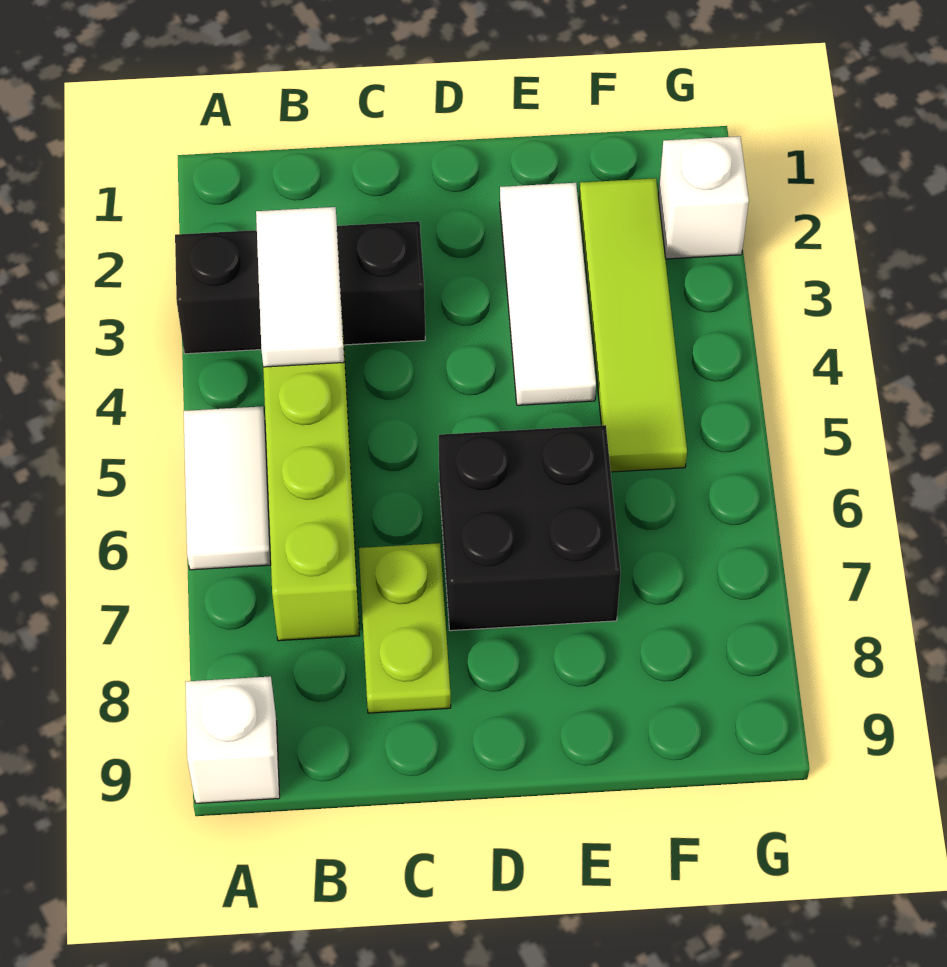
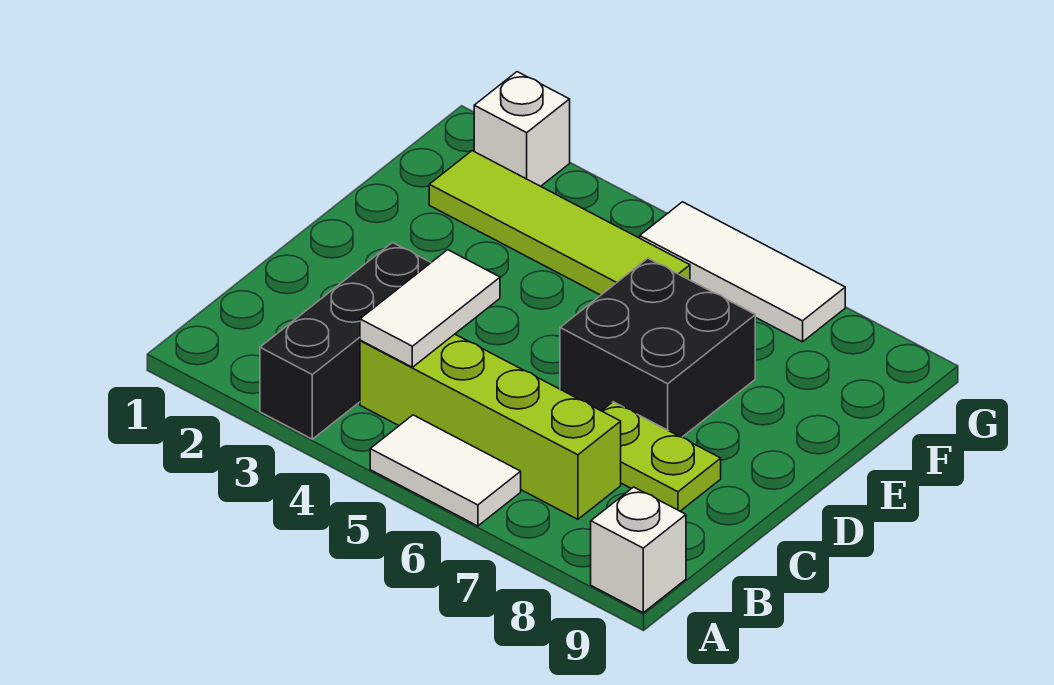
white tile B3:B4 level 2 -> white tile B4:C4 level 2
white tile E2:E4 level 1 -> white tile G5:G7 level 1

